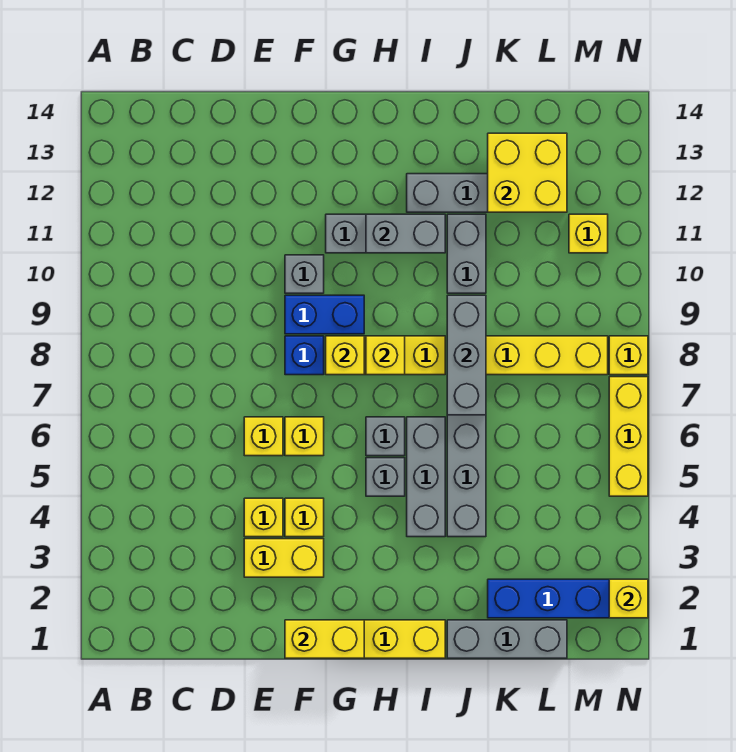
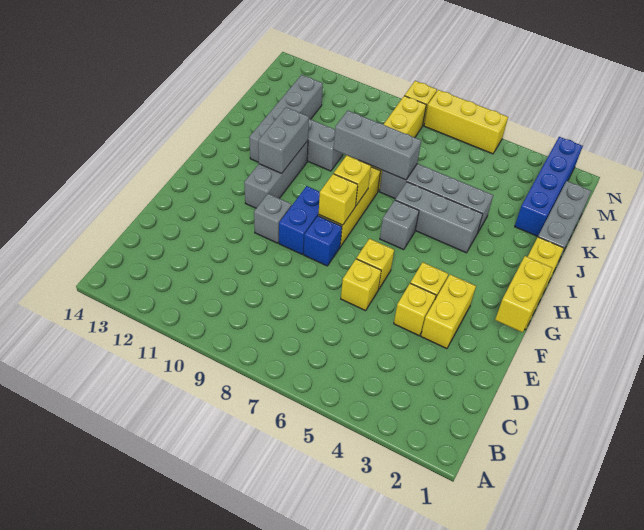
grey brick H5 level 1 -> none
yellow brick K12:L13 level 2 -> none
yellow brick M11 level 1 -> none
yellow brick N2 level 2 -> none

